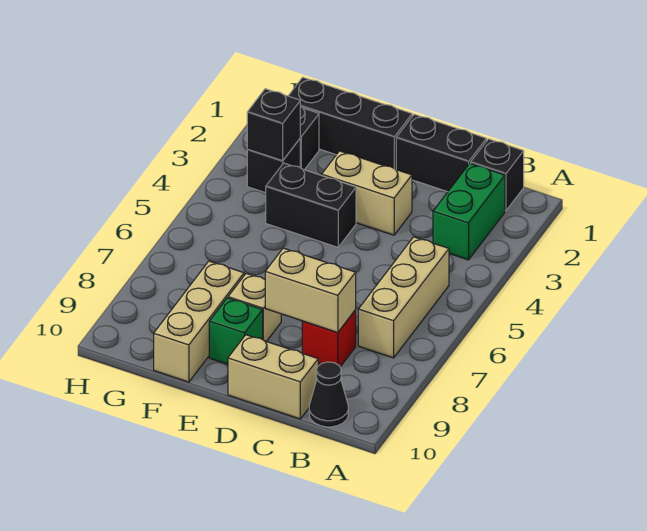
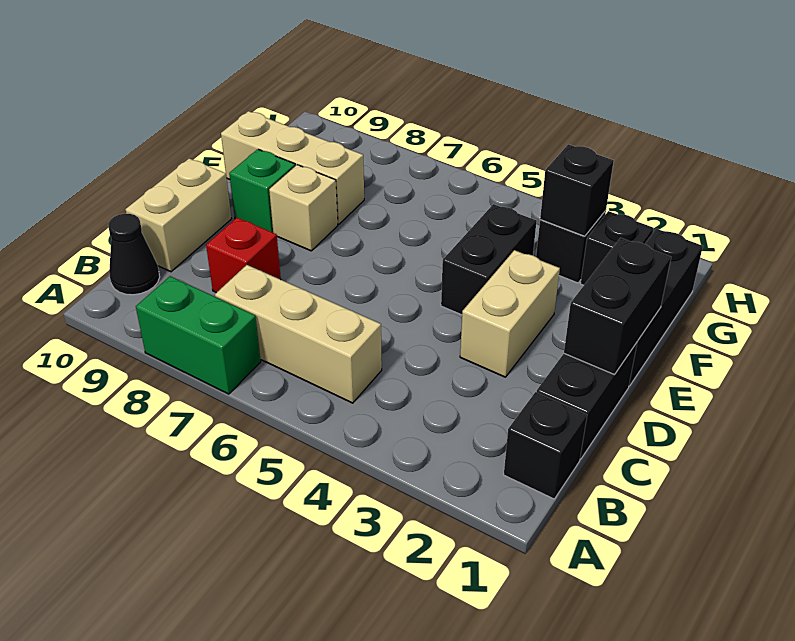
green brick B2:B3 level 1 -> green brick A7:A8 level 1
tan brick C8:D8 level 2 -> none
none -> black brick D1:E1 level 2

